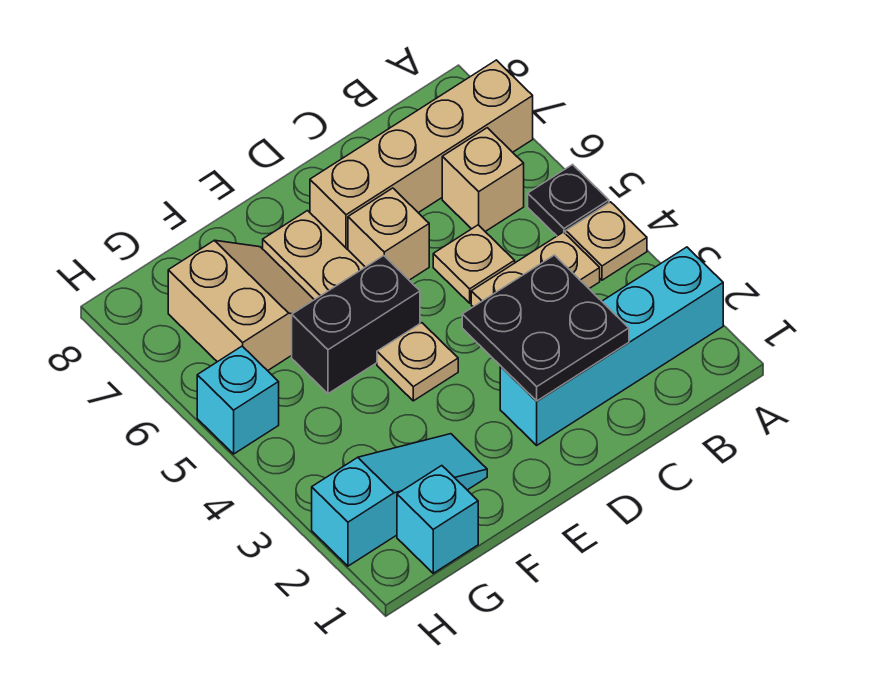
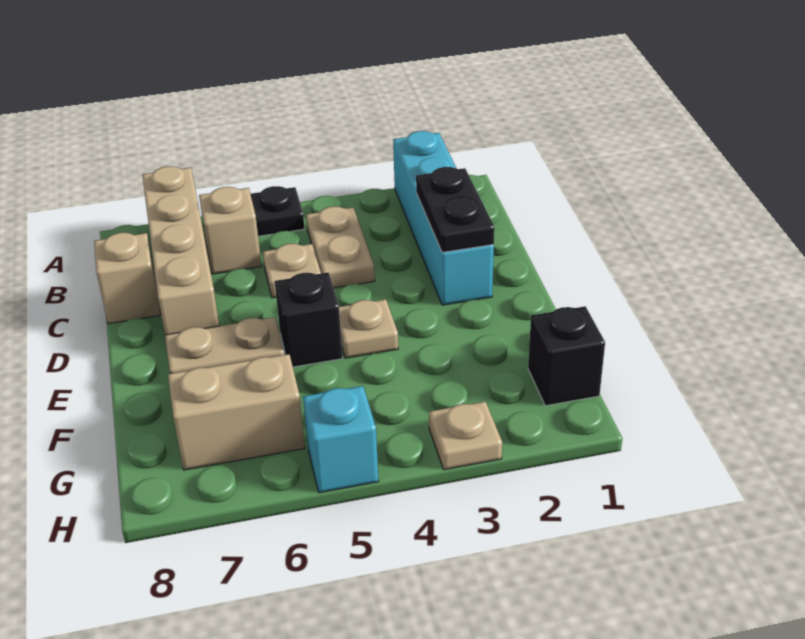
tan plate A4 level 1 -> tan plate H3 level 1
black plate C2:D3 level 2 -> black plate C2:D2 level 2
tan brick D6 level 1 -> tan brick C8 level 1
black brick E5:F5 level 1 -> black brick E5 level 1
cyan slope F2:H2 level 1 top H -> none
cyan brick G1 level 1 -> black brick G1 level 1

